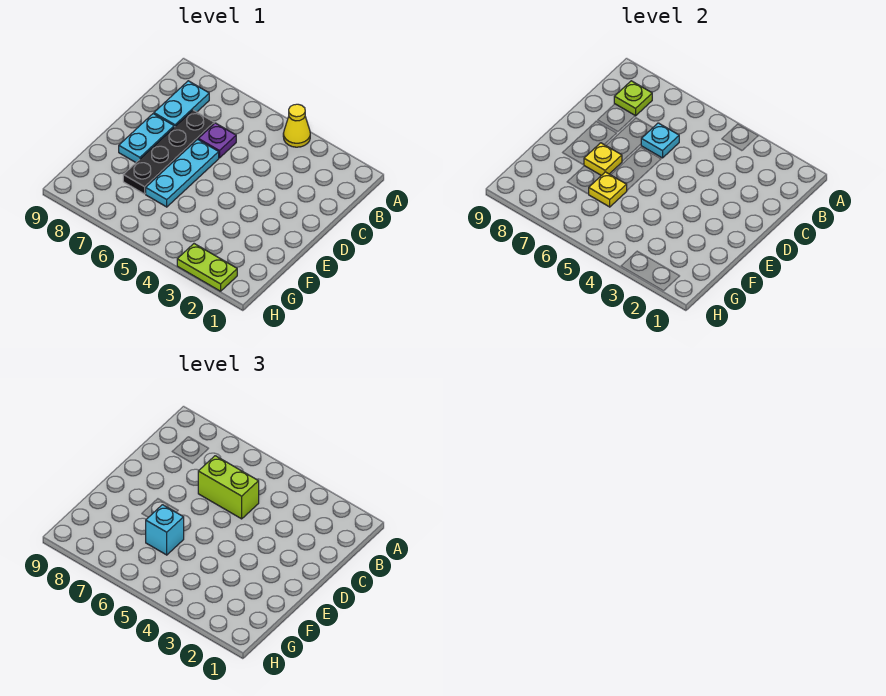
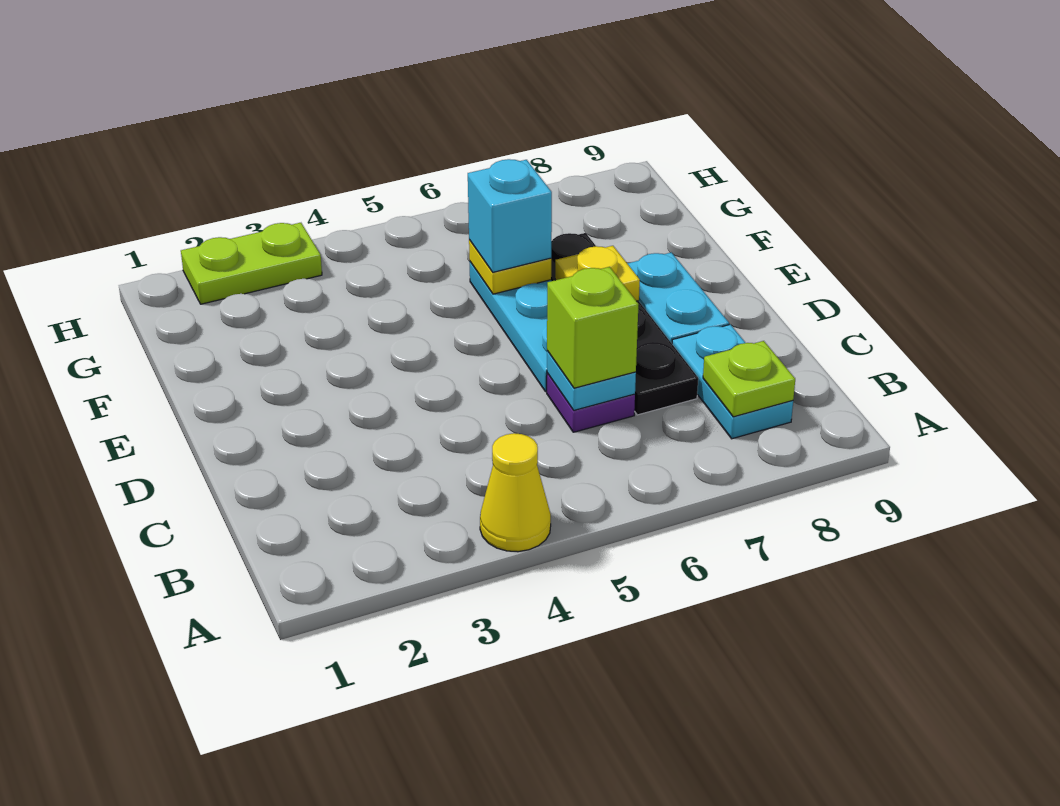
lime brick C5:C6 level 3 -> lime brick C6 level 3

